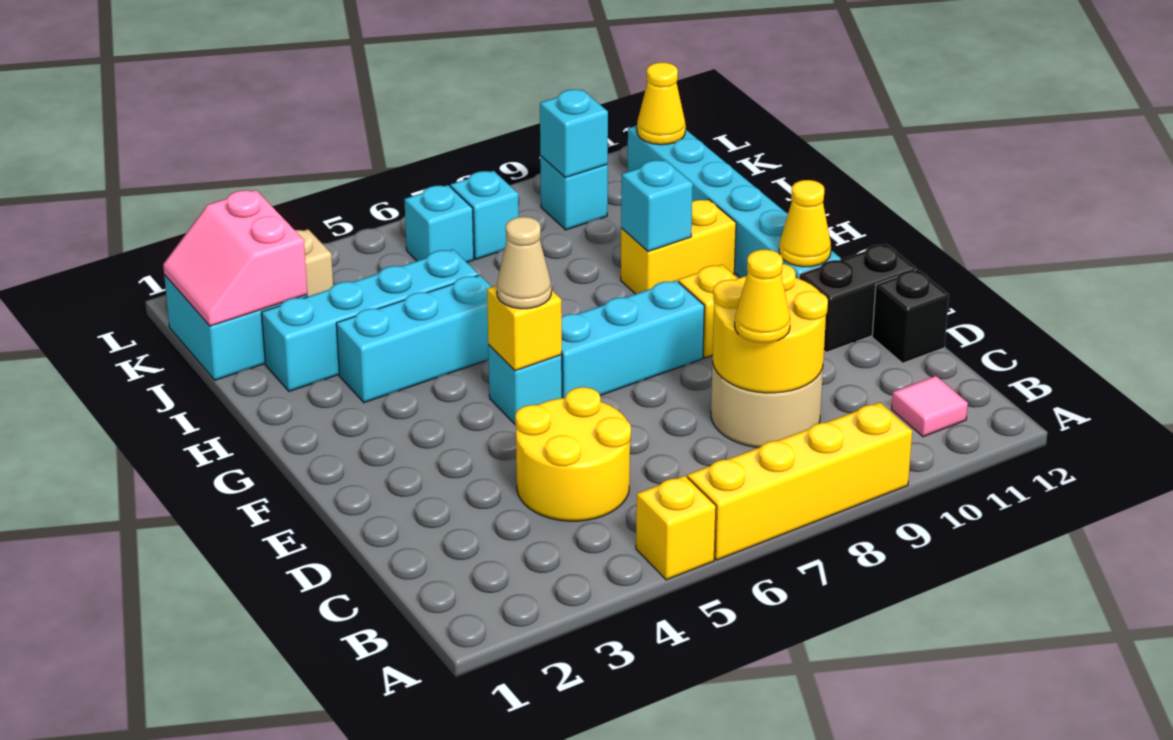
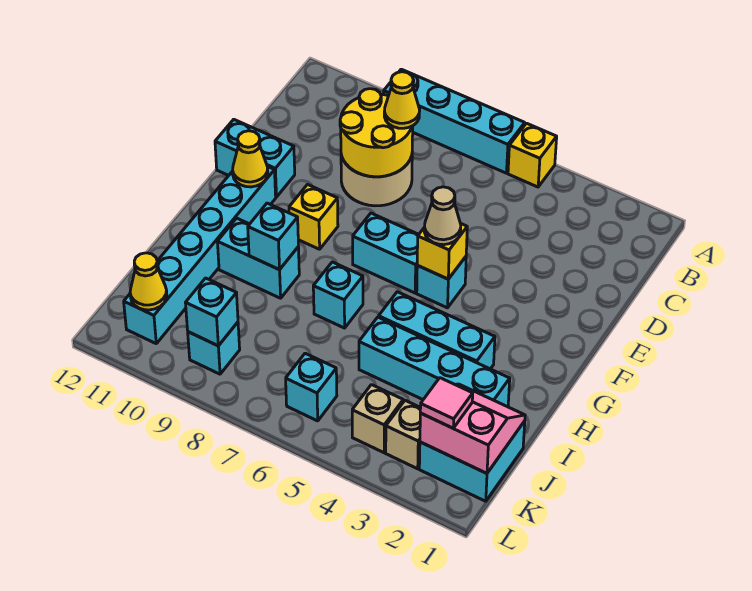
yellow brick A6:A9 level 1 -> cyan brick A6:A9 level 1
pink tile B11 level 1 -> pink tile K2 level 3
yellow round brick C4:D5 level 1 -> none
black brick D12 level 1 -> none
black brick E11:E12 level 1 -> cyan brick E11:E12 level 1
cyan brick F6:F8 level 1 -> cyan brick F6:F7 level 1
yellow brick H9:H10 level 1 -> cyan brick H9:H10 level 1
pink slope J1:K2 level 2 top 2 -> pink slope J1:K2 level 2 top K
none -> tan brick K4 level 1
cyan brick K7 level 1 -> cyan brick H7 level 1

